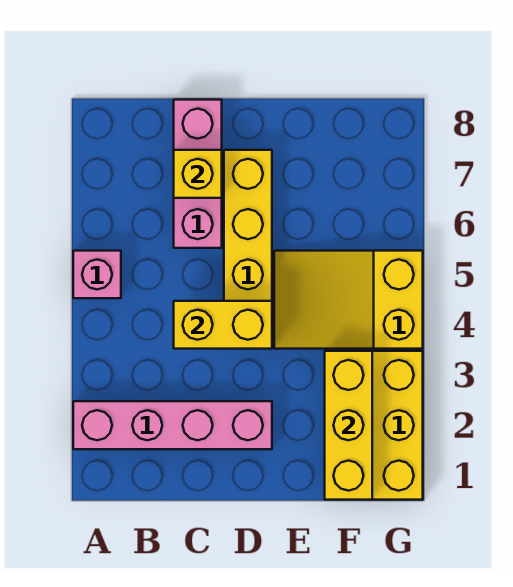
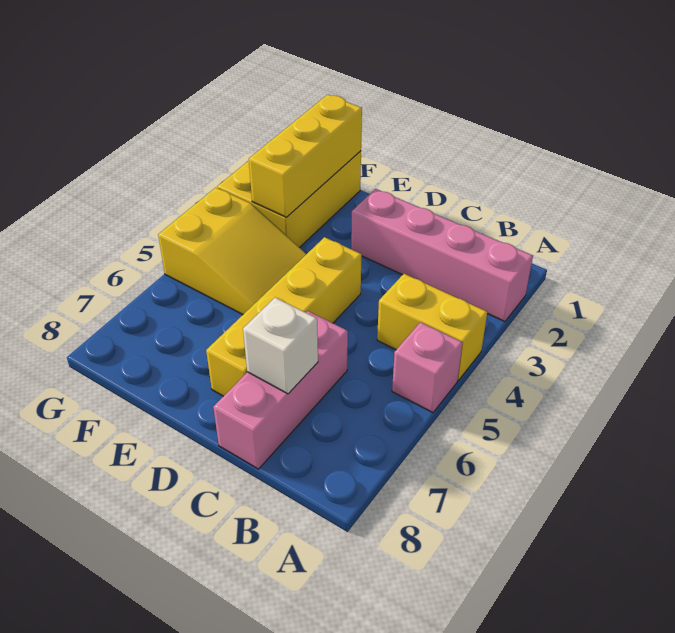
yellow brick C4:D4 level 2 -> yellow brick A4:B4 level 1
yellow brick C7 level 2 -> white brick C7 level 2

